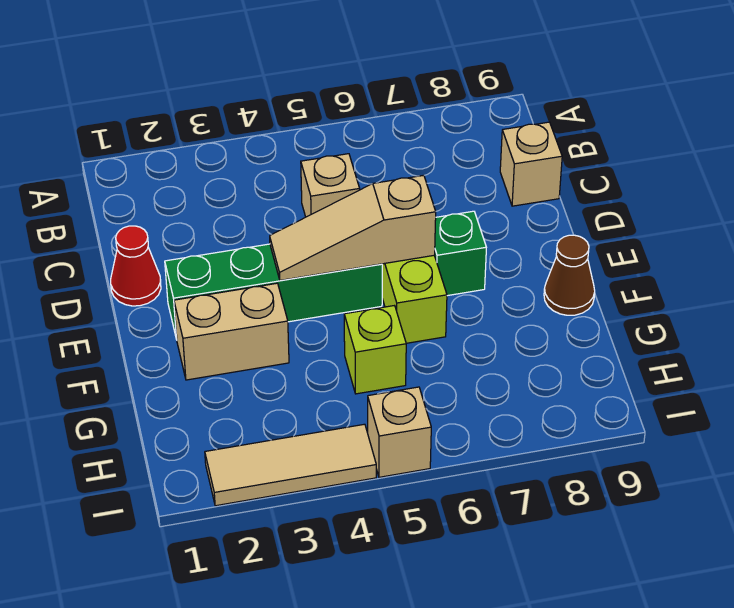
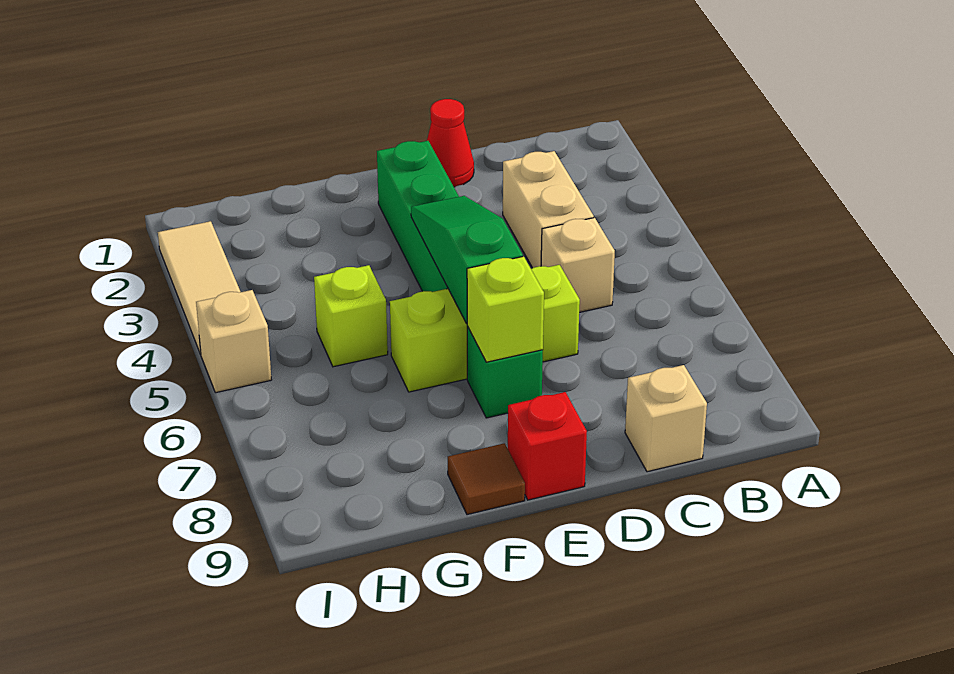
tan slope E4:E6 level 2 top 6 -> green slope E4:E6 level 2 top 6
none -> lime brick E7 level 2
none -> red brick E9 level 1
tan brick F2:F3 level 1 -> tan brick C3:C4 level 1
brown cone F9 level 1 -> brown tile F9 level 1

